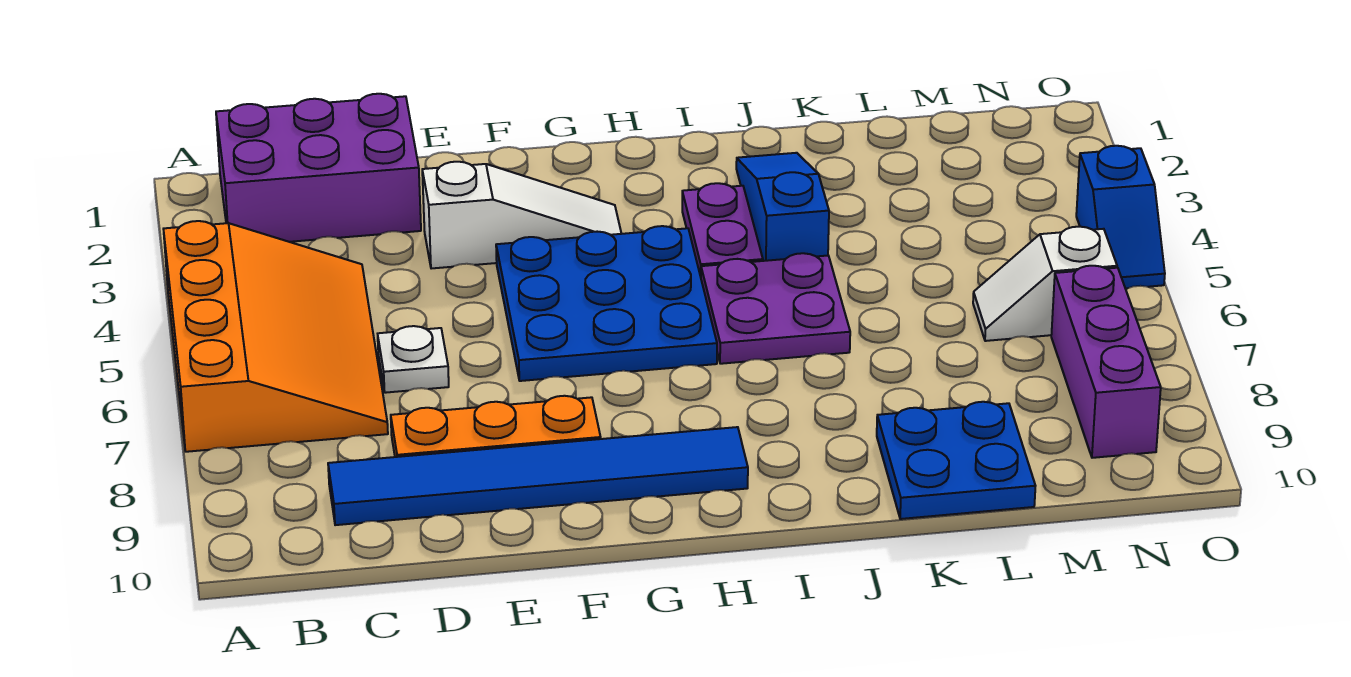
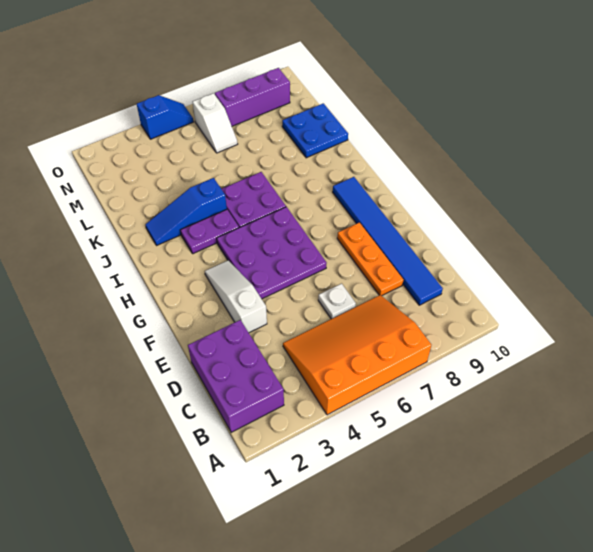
blue plate F4:H6 level 1 -> purple plate F4:H6 level 1

